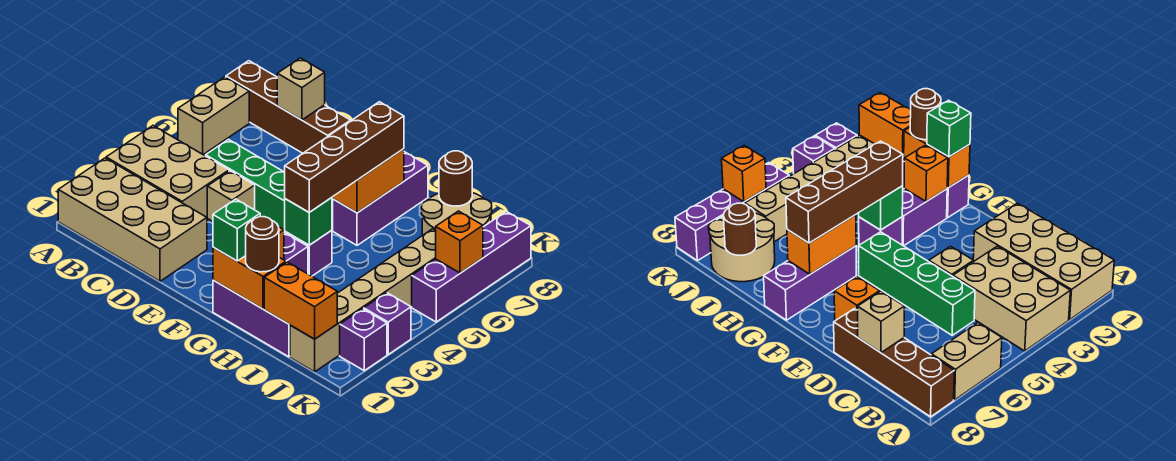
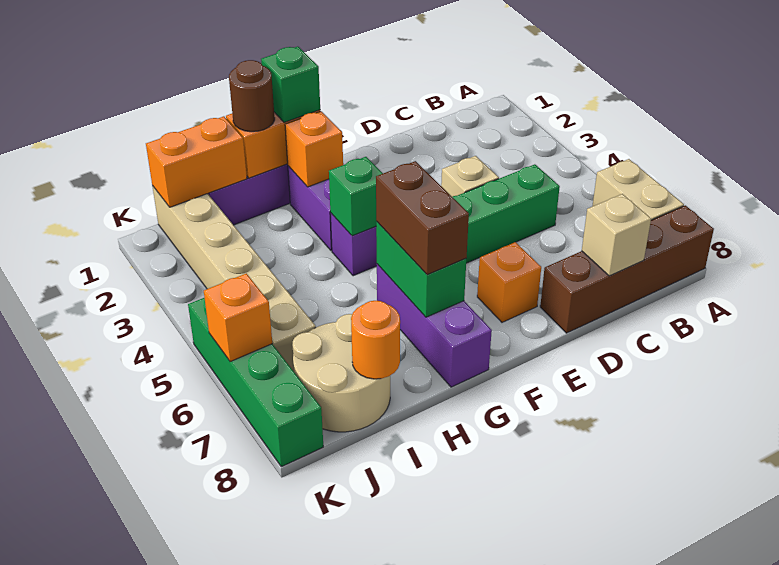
tan brick A1:D2 level 1 -> none
tan brick A3:C4 level 1 -> none
brown brick G4:G7 level 3 -> brown brick G6:G7 level 3
orange brick G6:G7 level 2 -> green brick G6:G7 level 2
brown round brick I8 level 2 -> orange round brick I8 level 2
purple brick K2 level 1 -> none
purple brick K3 level 1 -> none
purple brick K5:K8 level 1 -> green brick K5:K8 level 1

